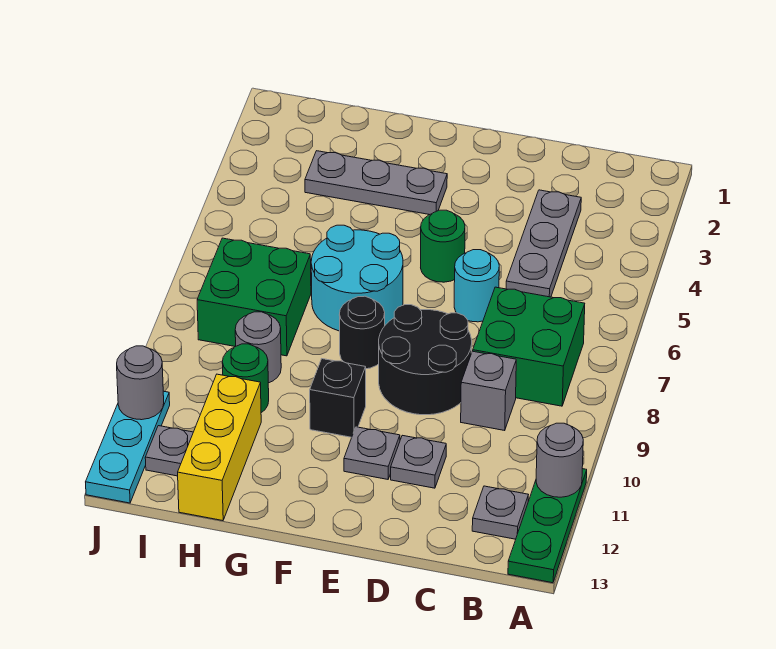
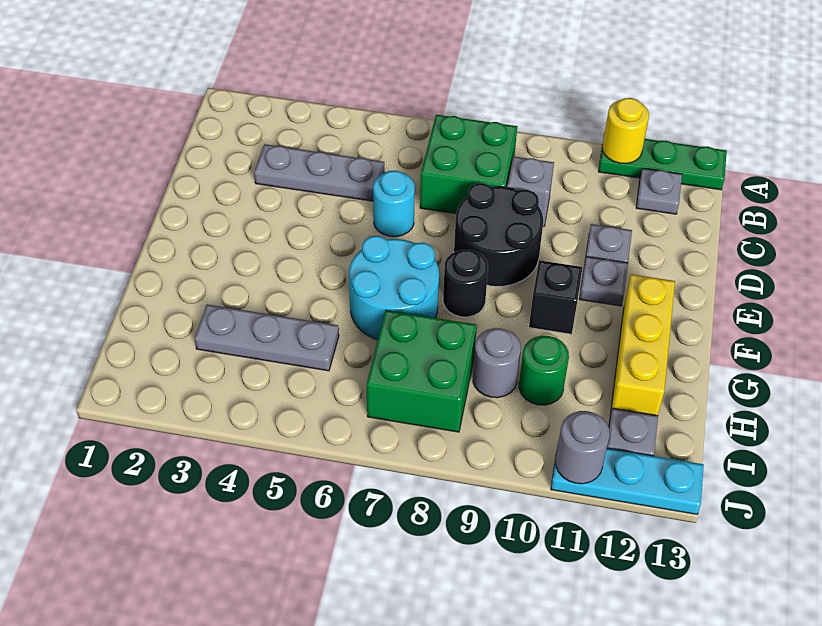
grey round brick A11 level 2 -> yellow round brick A11 level 2
green round brick E5 level 1 -> none
grey plate F3:H3 level 1 -> grey plate H3:H5 level 1
yellow brick H11:H13 level 1 -> yellow brick F12:H12 level 1

